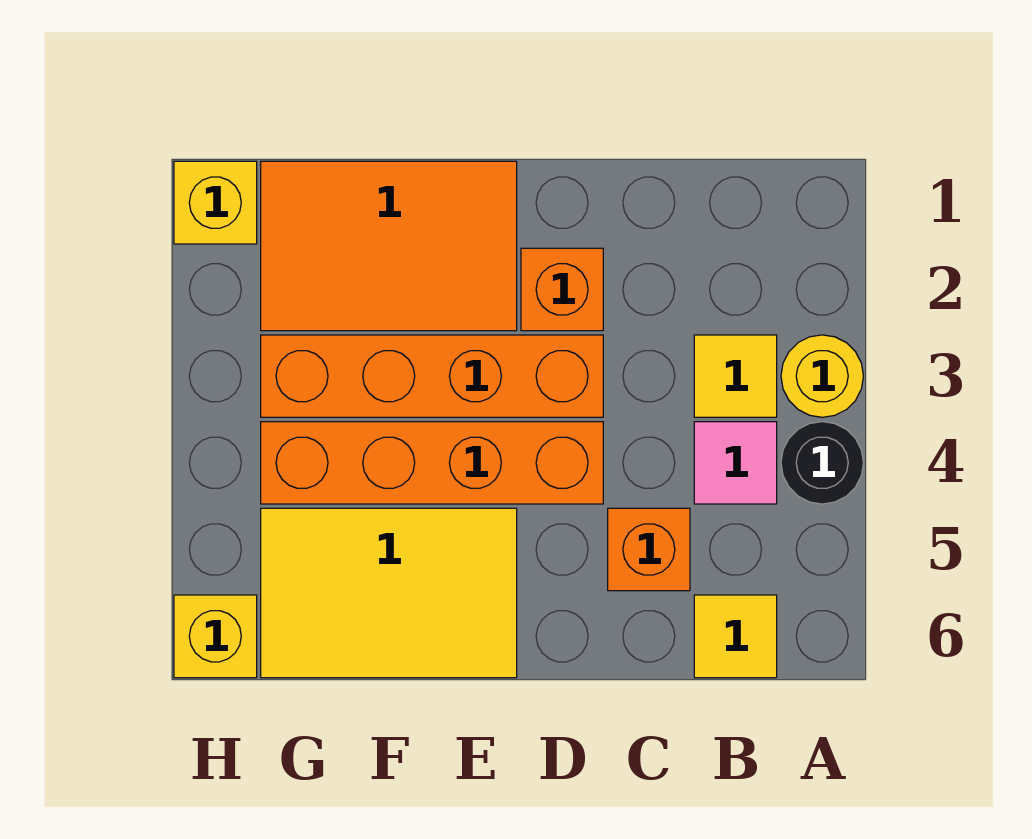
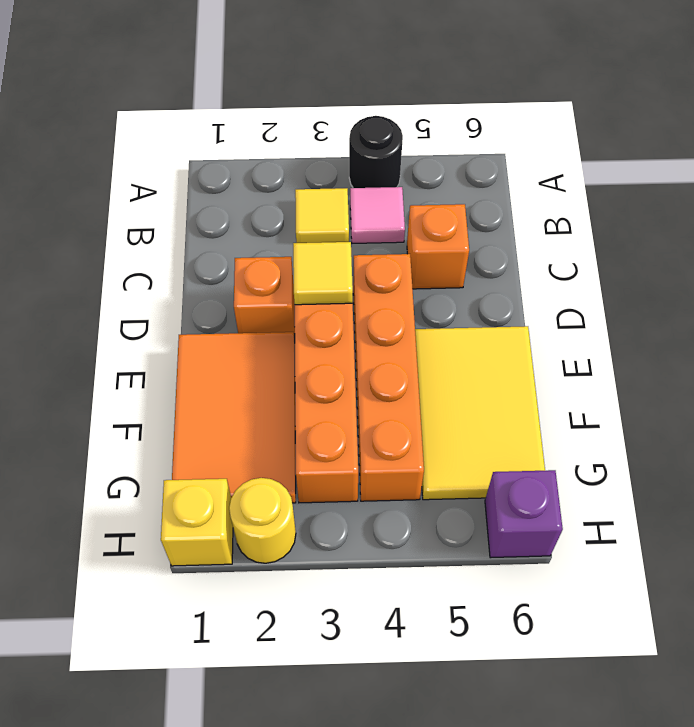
yellow round brick A3 level 1 -> yellow round brick H2 level 1
yellow tile B6 level 1 -> yellow tile D3 level 2
yellow brick H6 level 1 -> purple brick H6 level 1

